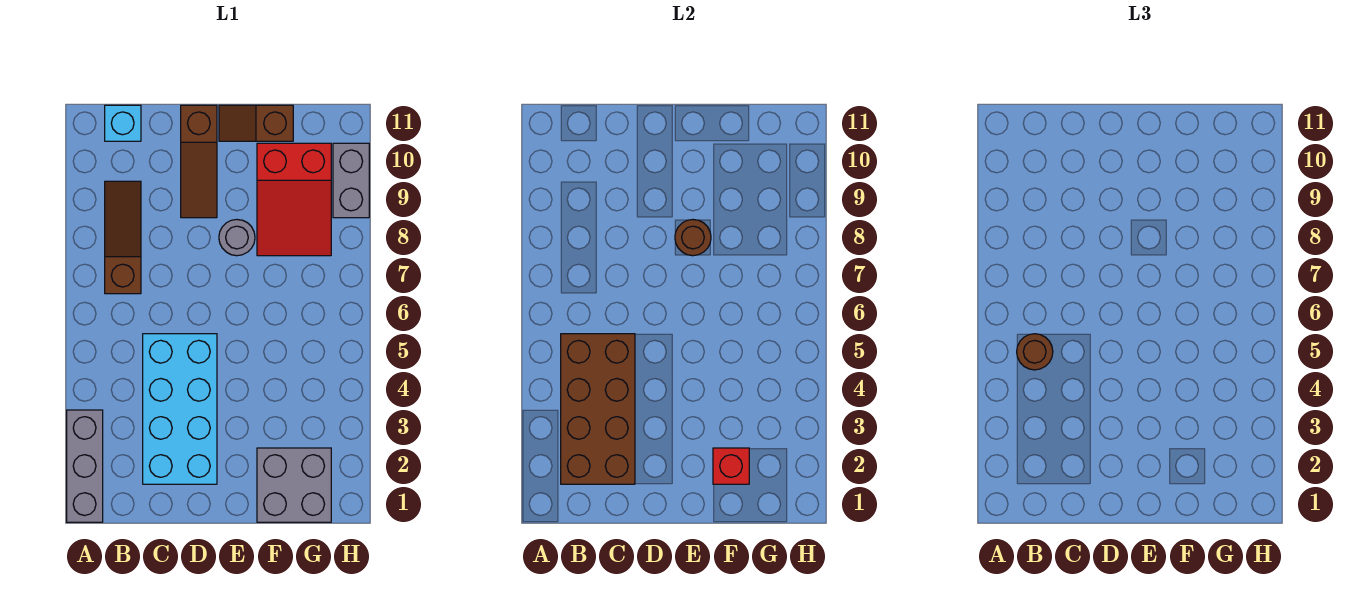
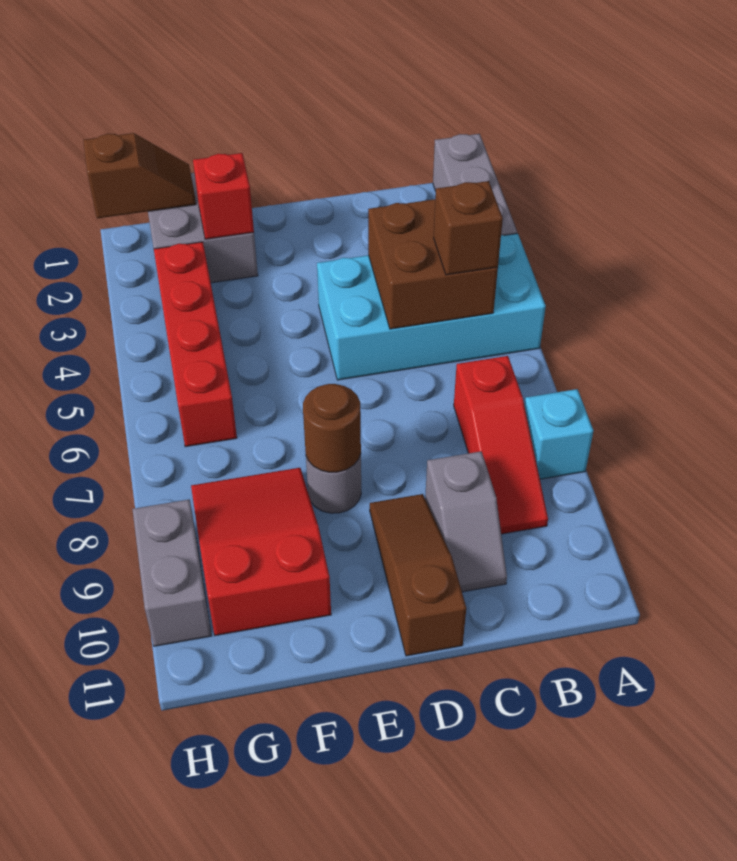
brown brick B2:C5 level 2 -> brown brick B4:C5 level 2
brown round brick B5 level 3 -> brown brick B5 level 3
brown slope B7:B9 level 1 top 7 -> red slope B7:B9 level 1 top 7
cyan brick B11 level 1 -> cyan brick A8 level 1
cyan brick C2:D5 level 1 -> cyan brick A4:D5 level 1
none -> grey slope C9:C10 level 1 top 9
brown slope E11:F11 level 1 top F -> brown slope G1:H1 level 2 top H
none -> red brick G3:G6 level 1

